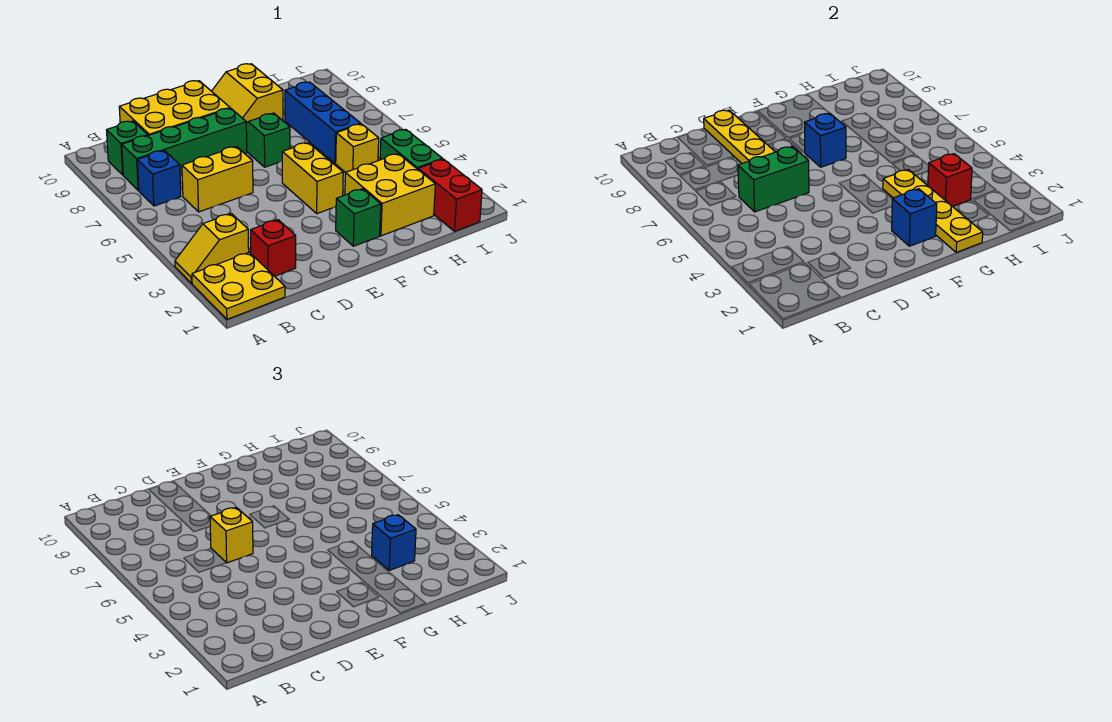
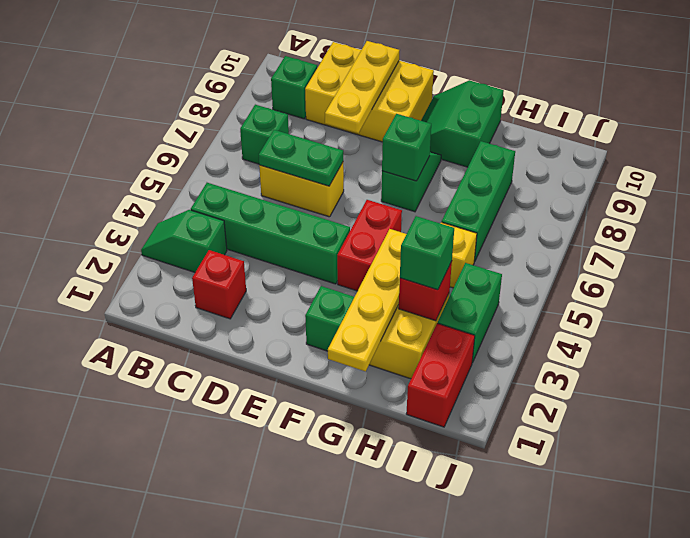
yellow plate A1:B2 level 1 -> none
yellow slope A3:B3 level 1 top B -> green slope A3:B3 level 1 top B
blue brick B7 level 1 -> green brick B7 level 1
green brick B8:E8 level 1 -> green brick B4:E4 level 1
green brick C6:D6 level 2 -> green plate C6:D6 level 2
yellow brick D6 level 3 -> none
blue brick F2 level 2 -> none
yellow brick F4:F5 level 1 -> red brick F4:F5 level 1
blue brick F7 level 2 -> green brick F7 level 2
yellow slope F9:G10 level 1 top G -> green slope F9:G10 level 1 top G
blue brick H3 level 3 -> green brick H3 level 3
blue brick H6:H8 level 1 -> green brick H6:H8 level 1

